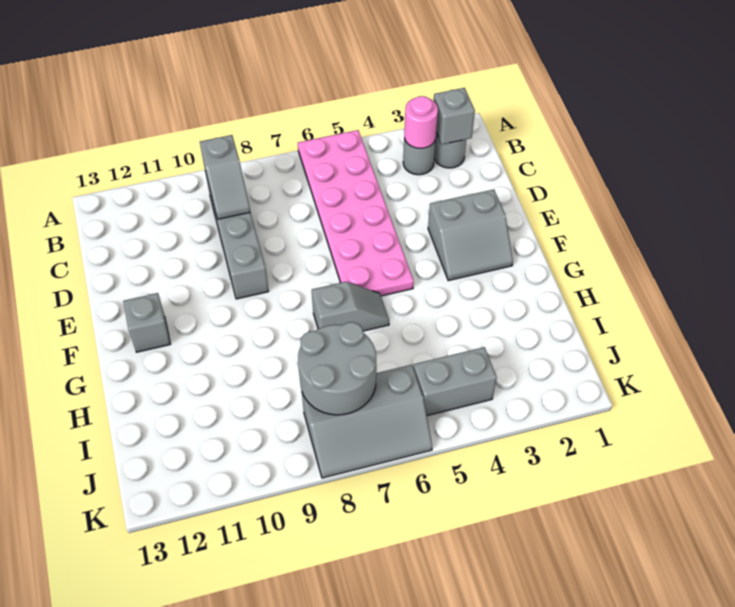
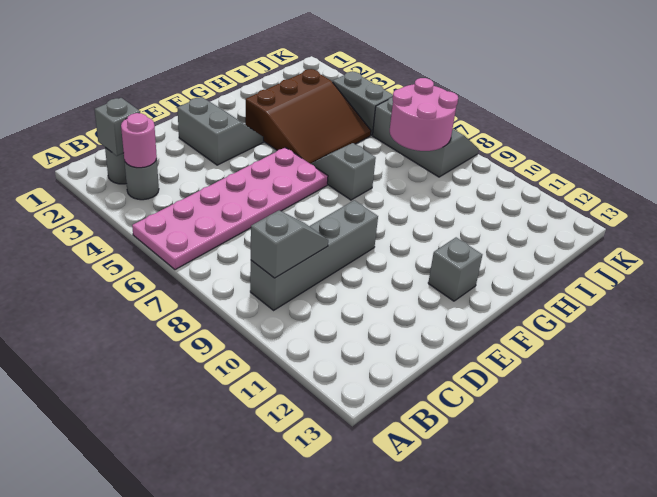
none -> brown slope G3:I5 level 1 top 3
grey round brick I7:J8 level 2 -> pink round brick I7:J8 level 2

